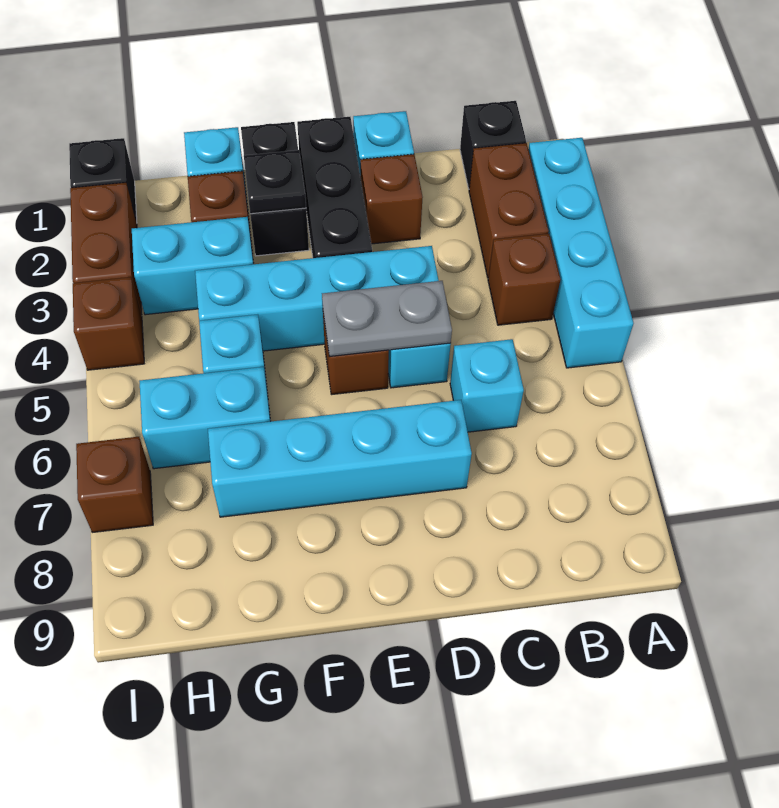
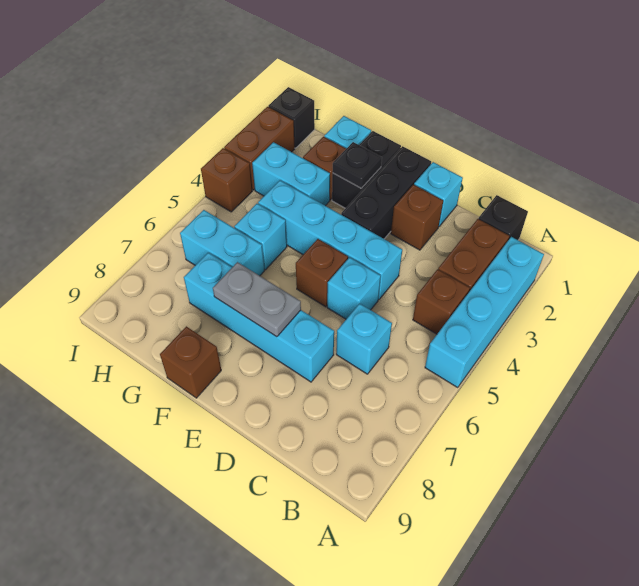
grey plate D5:E5 level 2 -> grey plate E7:F7 level 2
brown brick I7 level 1 -> brown brick F9 level 1

